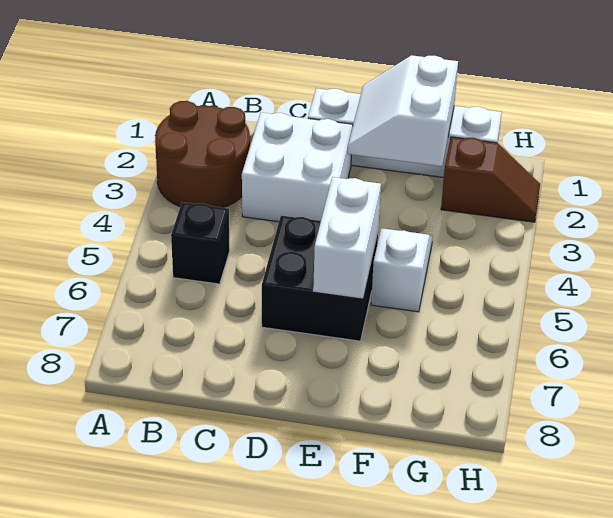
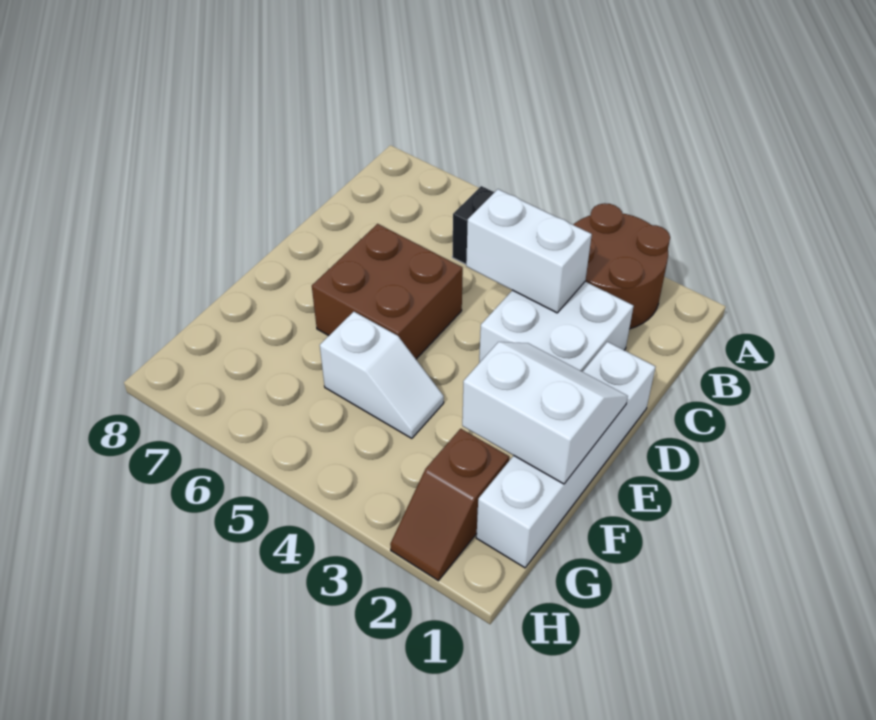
black brick D5:E6 level 1 -> brown brick D5:E6 level 1
white brick E5:E6 level 2 -> white brick C3:C4 level 2

